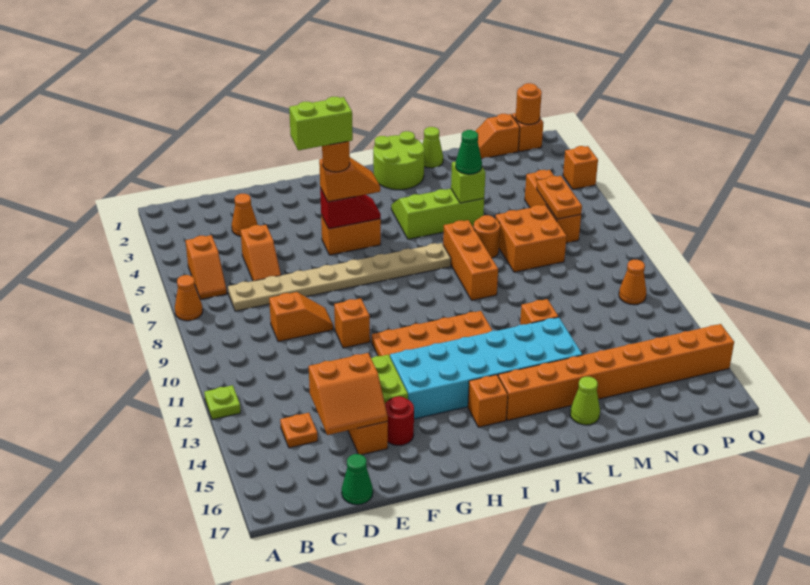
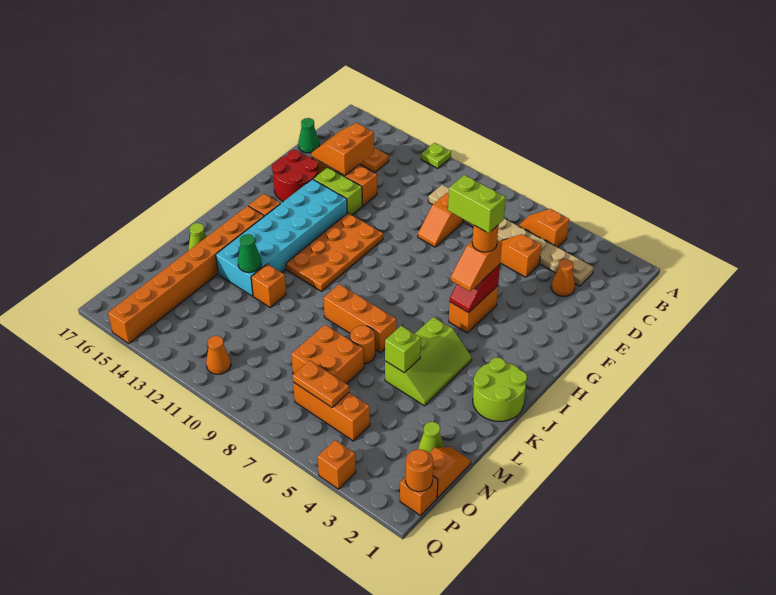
orange cone A7 level 1 -> none
tan plate C7:J7 level 1 -> tan plate C3:C10 level 1
lime brick F5:G5 level 5 -> lime brick G5:G6 level 5
orange brick F10 level 1 -> none
red round brick F15 level 1 -> red round brick F15:G16 level 1
lime cone L1 level 1 -> lime cone N2 level 1
green cone L5 level 3 -> green cone L13 level 2

